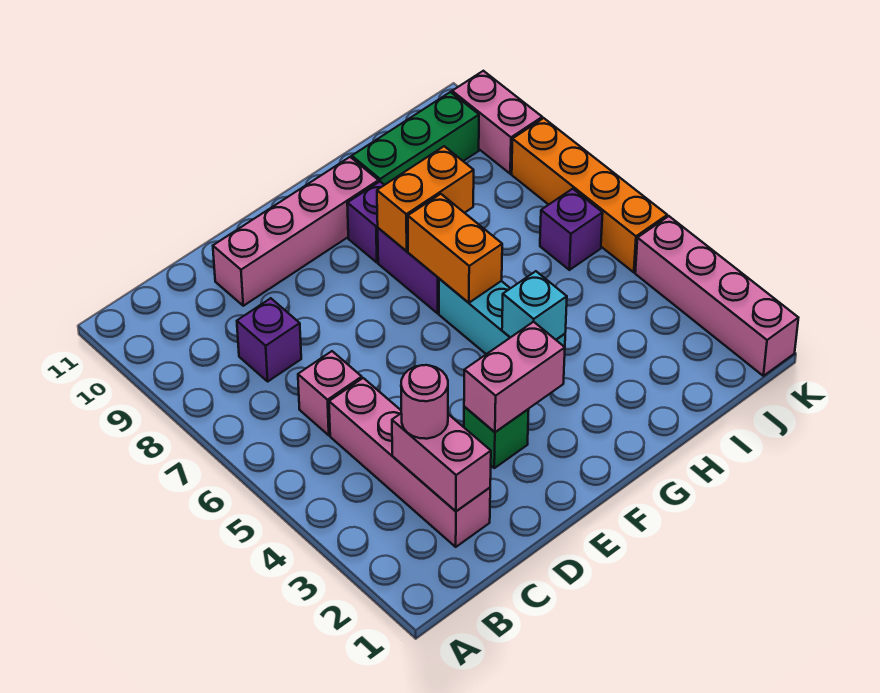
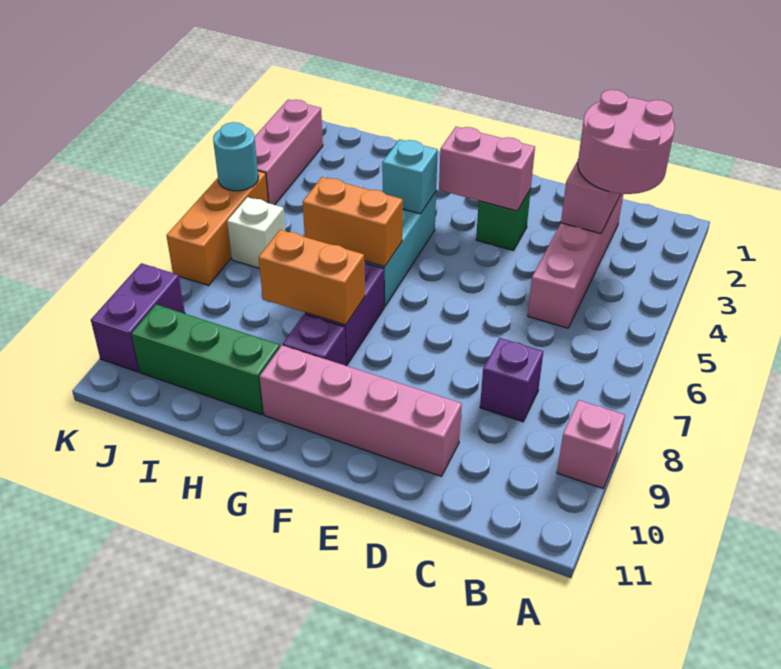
pink round brick C3 level 3 -> pink round brick B2:C3 level 3
pink brick C6 level 1 -> pink brick A9 level 1
orange brick G6:G7 level 2 -> orange brick G6:H6 level 2
purple brick J6 level 1 -> white brick J6 level 1
pink brick K1:K4 level 1 -> pink brick K2:K4 level 1
orange brick K5:K8 level 1 -> orange brick K5:K7 level 1
none -> cyan round brick K5 level 2
pink brick K9:K10 level 1 -> purple brick K9:K10 level 1

